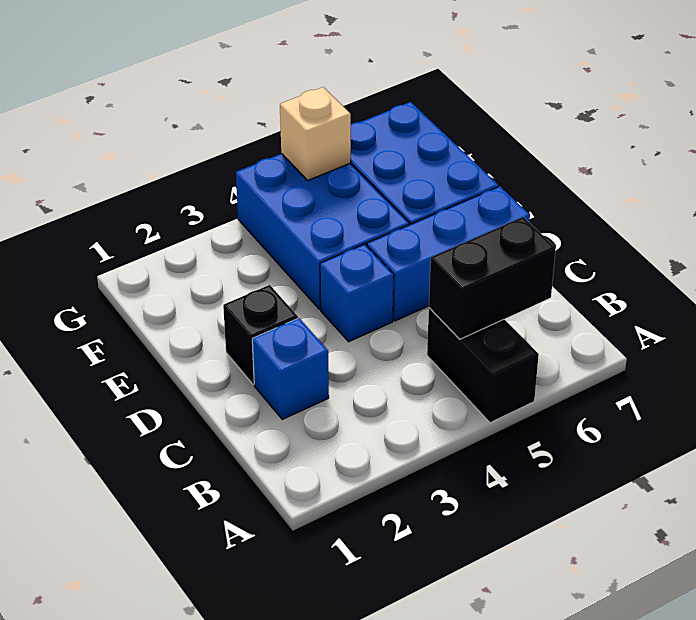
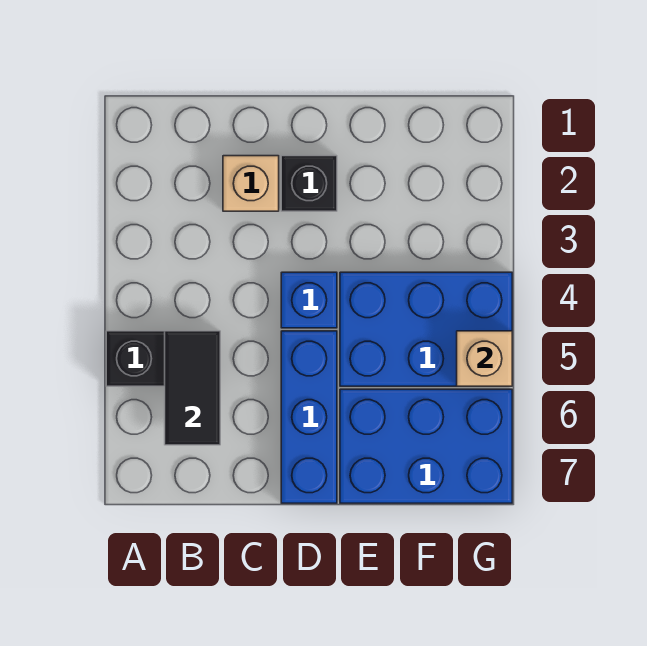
black brick B5:B6 level 2 -> black tile B5:B6 level 2
blue brick C2 level 1 -> tan brick C2 level 1

